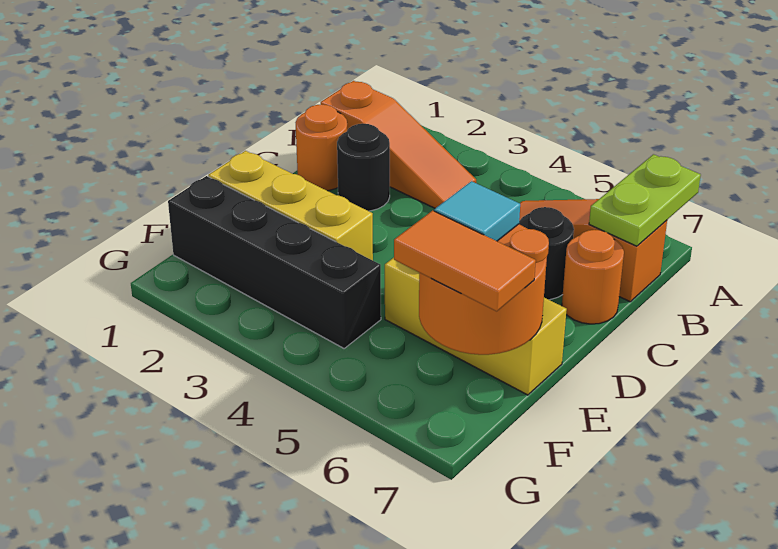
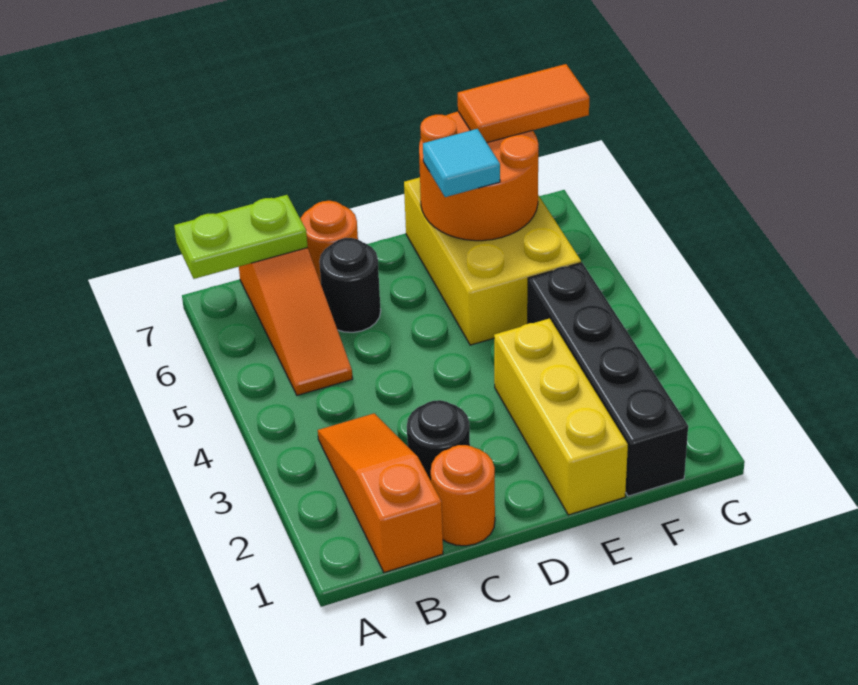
yellow brick E5:E7 level 1 -> yellow brick E5:F7 level 1
orange tile F6:F7 level 3 -> orange tile F7:G7 level 3

